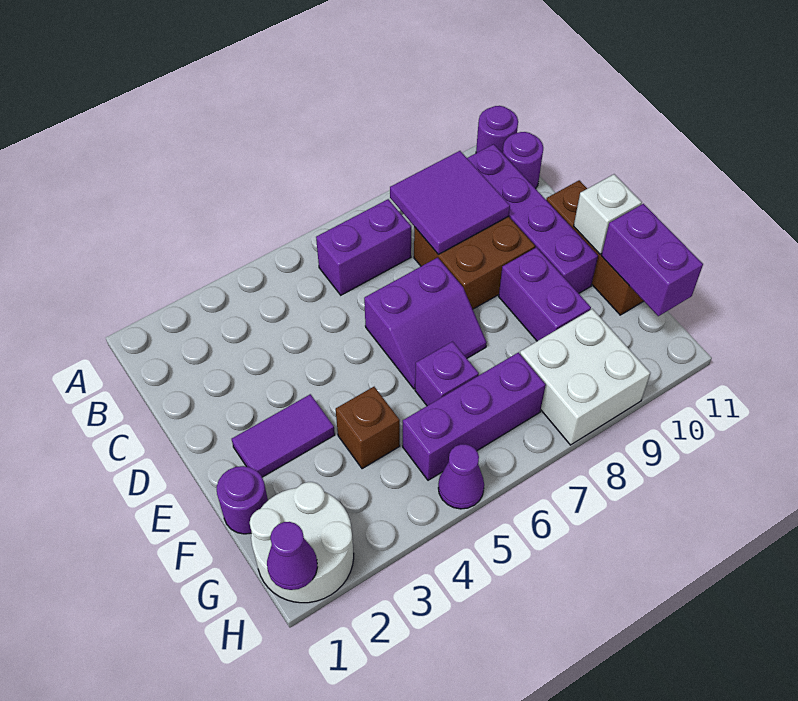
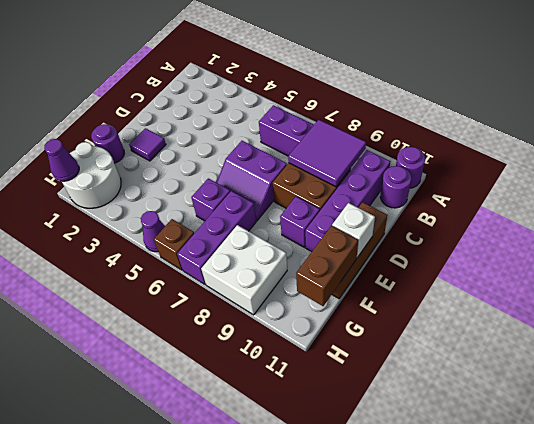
purple tile E2:E3 level 1 -> purple tile E2 level 1
purple brick E9:F9 level 1 -> purple brick E9 level 1
brown brick F4 level 1 -> brown brick H6 level 1
purple brick F11:G11 level 2 -> brown brick F11:G11 level 2
purple brick G5:G7 level 1 -> purple brick F7:H7 level 1

